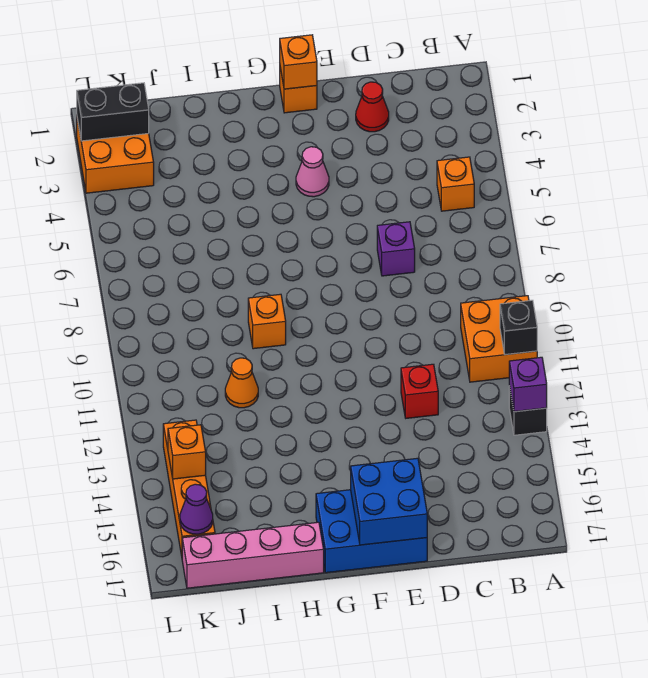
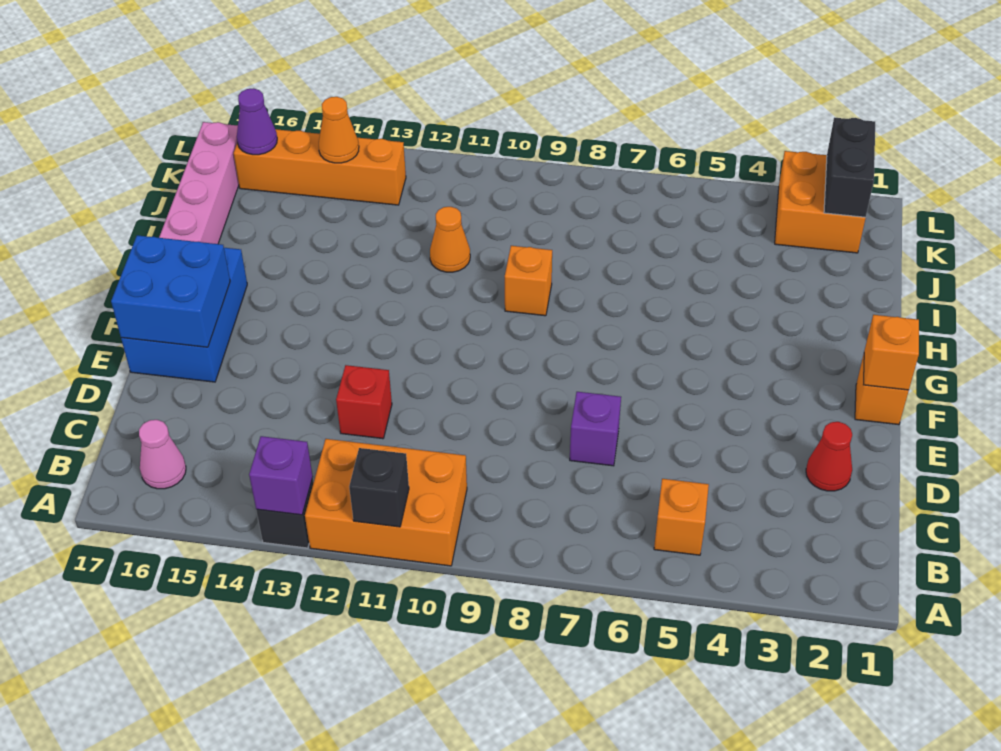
orange brick A10:B11 level 1 -> orange brick A10:B12 level 1
pink cone F4 level 1 -> pink cone B16 level 1
orange brick K14 level 2 -> orange cone K14 level 2

